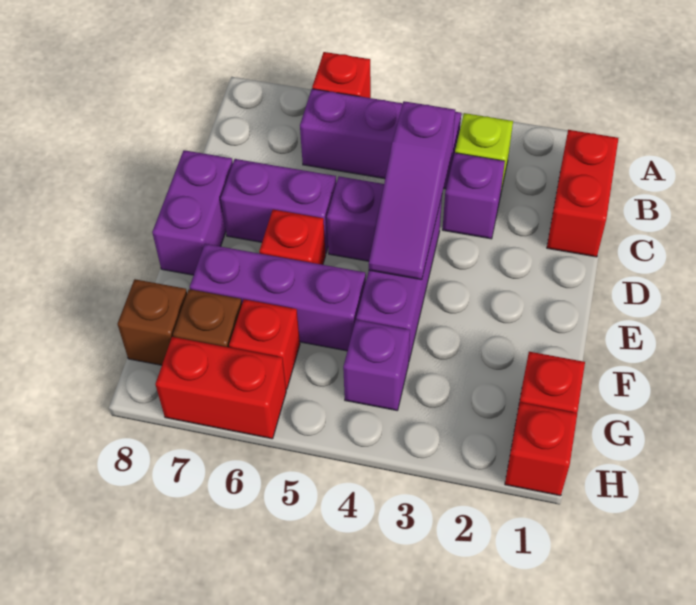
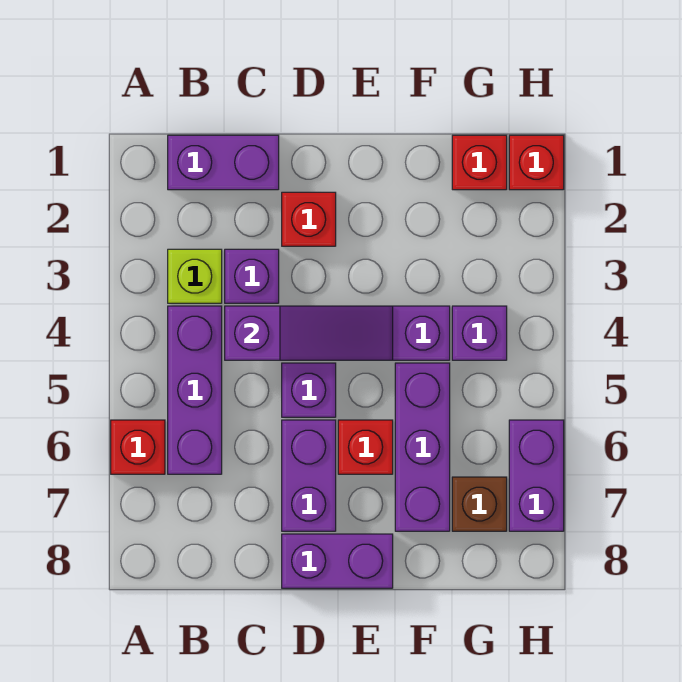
red brick B1:C1 level 1 -> purple brick B1:C1 level 1
red brick G6 level 1 -> red brick D2 level 1
brown brick G8 level 1 -> none
red brick H6:H7 level 1 -> purple brick H6:H7 level 1

